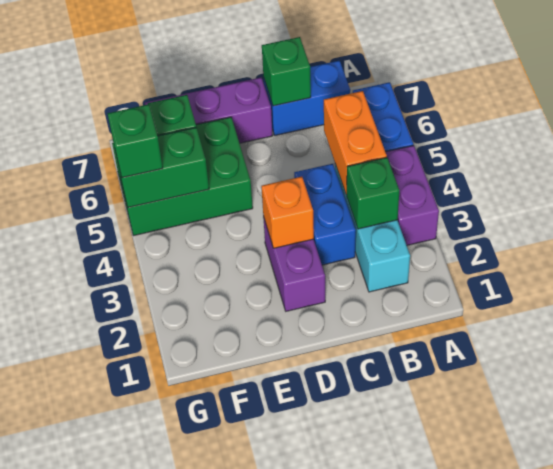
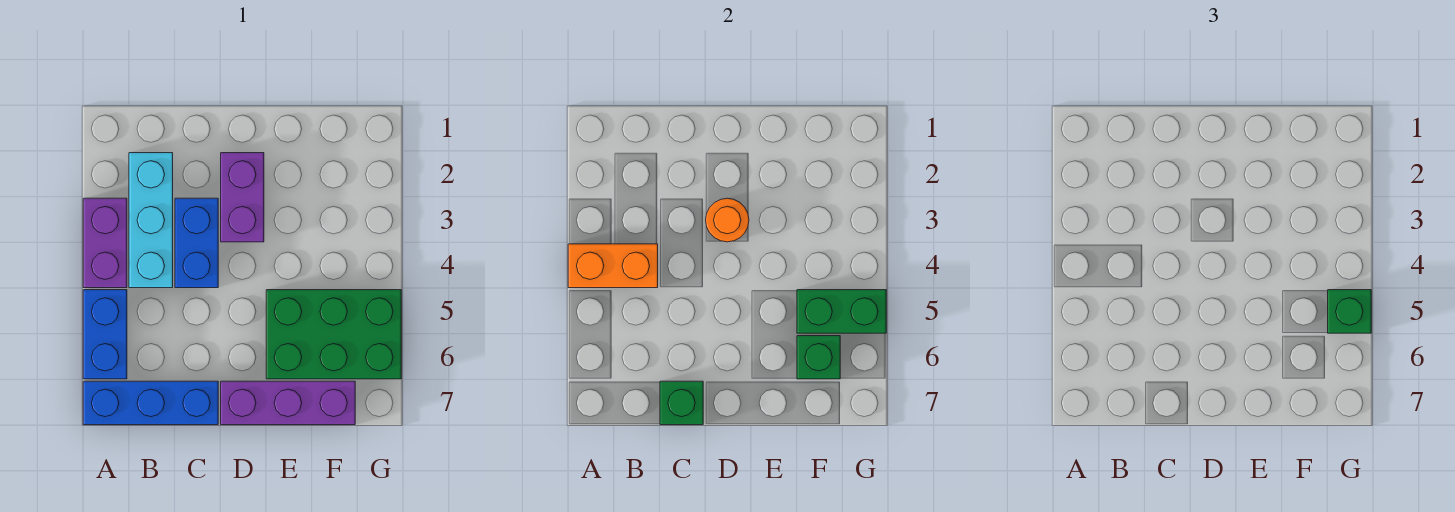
green brick B3 level 2 -> none
orange brick B4:B5 level 2 -> orange brick A4:B4 level 2
blue brick B7:C7 level 1 -> blue brick A7:C7 level 1
orange brick D3 level 2 -> orange round brick D3 level 2

